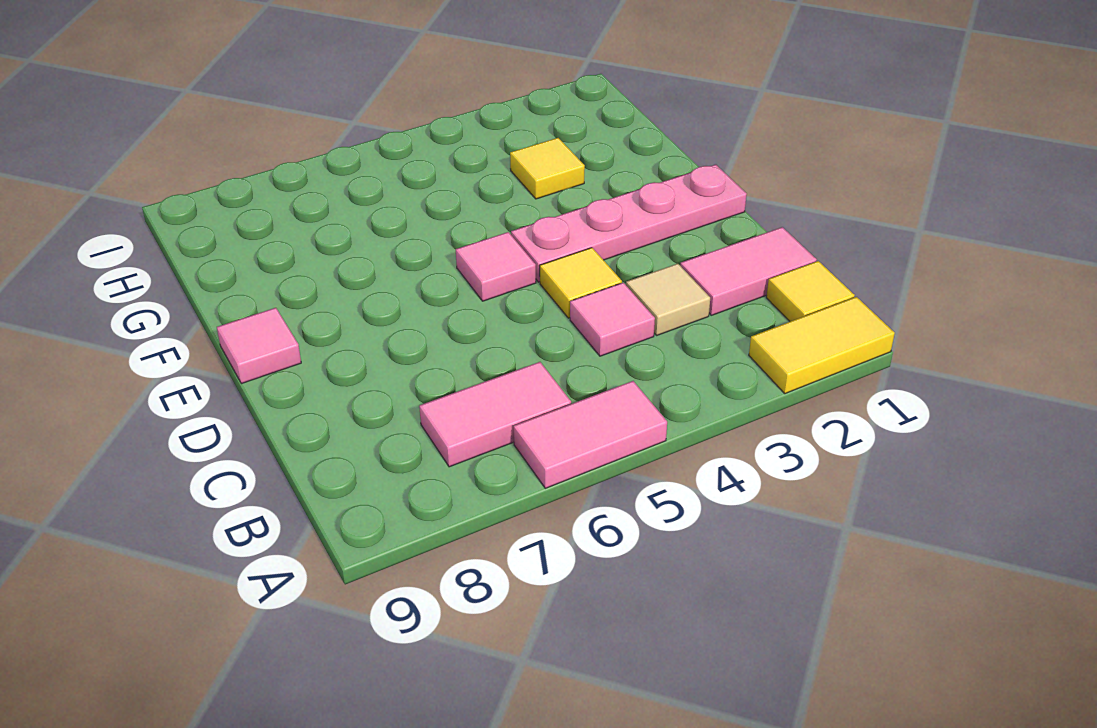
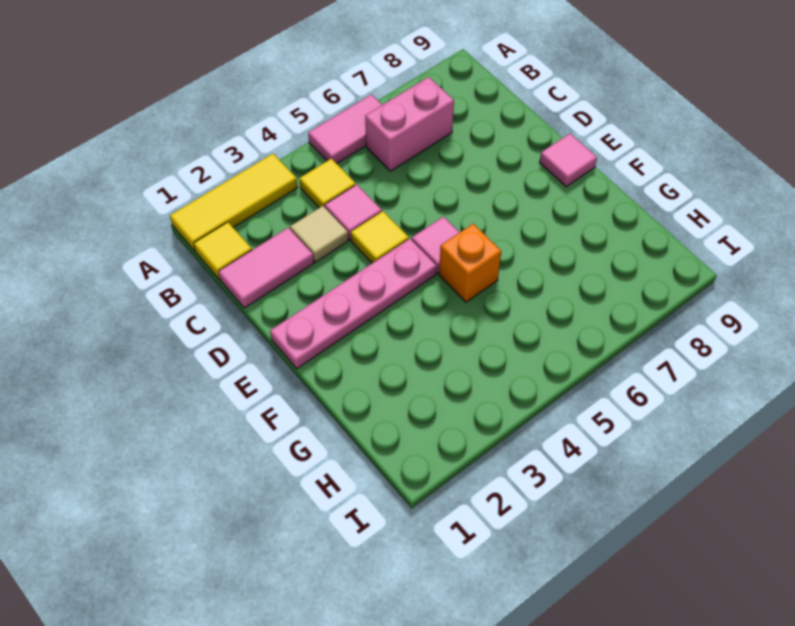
yellow tile A1:A2 level 1 -> yellow tile A1:A3 level 1
pink tile B6:B7 level 1 -> pink brick B6:B7 level 1
none -> orange brick F5 level 1
yellow tile G3 level 1 -> yellow tile B4 level 1

